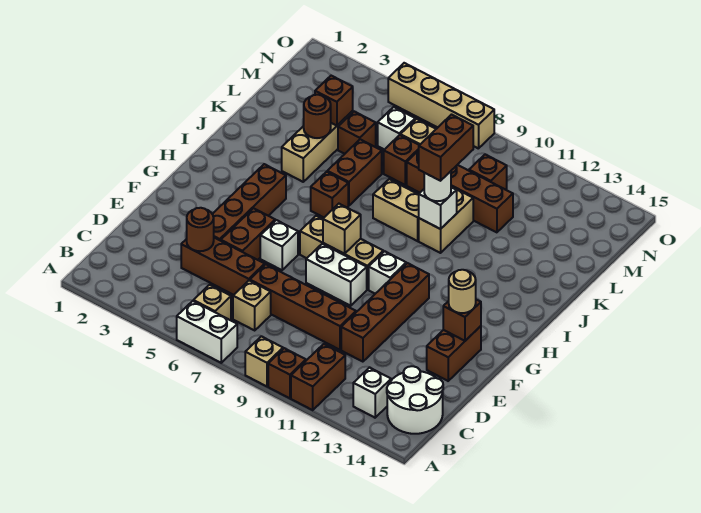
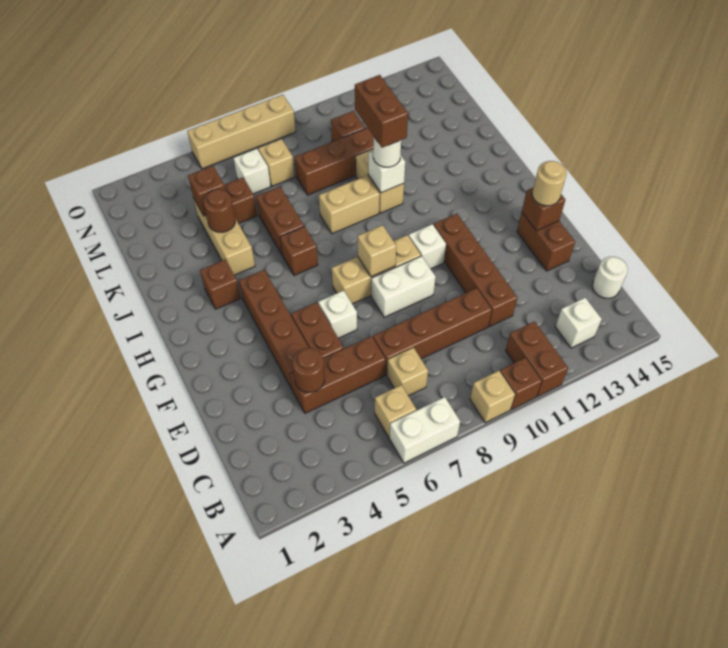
white round brick B14:C15 level 1 -> white round brick C15 level 1
brown brick L7 level 1 -> brown brick I3 level 1

